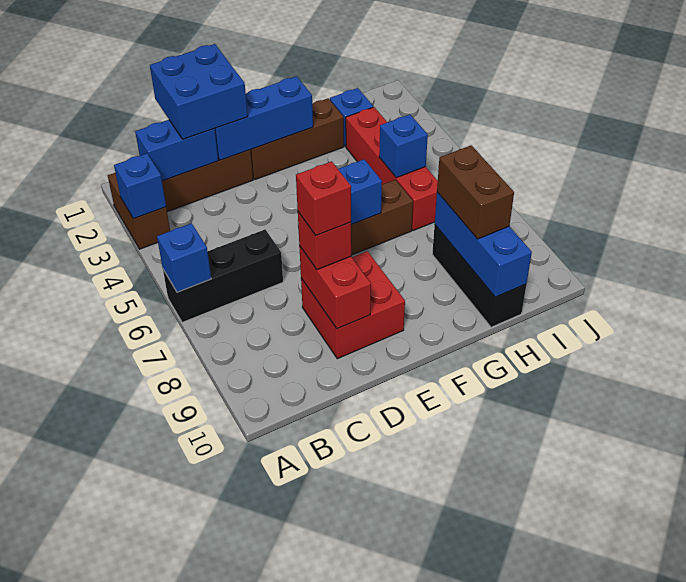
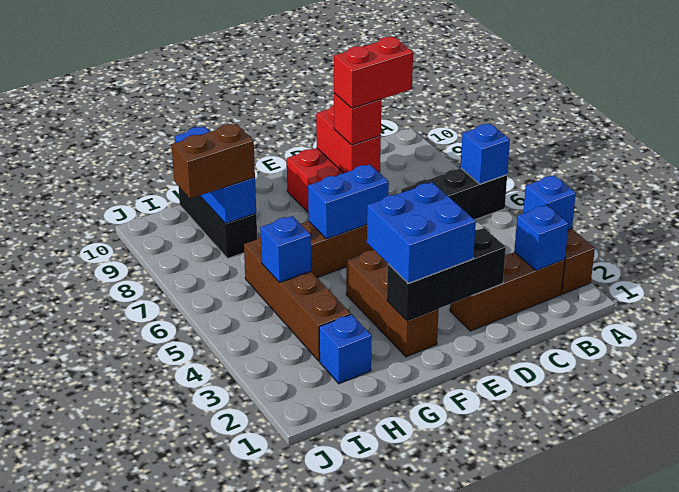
blue brick B2:C2 level 2 -> blue brick B2 level 2
blue brick C1:D2 level 3 -> blue brick E2:F3 level 3
blue brick D2:F2 level 2 -> black brick D2:F2 level 2
red brick D8 level 4 -> red brick C8:D8 level 4
brown brick E2:G2 level 1 -> brown brick F2:F4 level 1
red brick H3:H6 level 1 -> brown brick H3:H6 level 1
brown brick H8:H9 level 3 -> brown brick H8:I8 level 3

